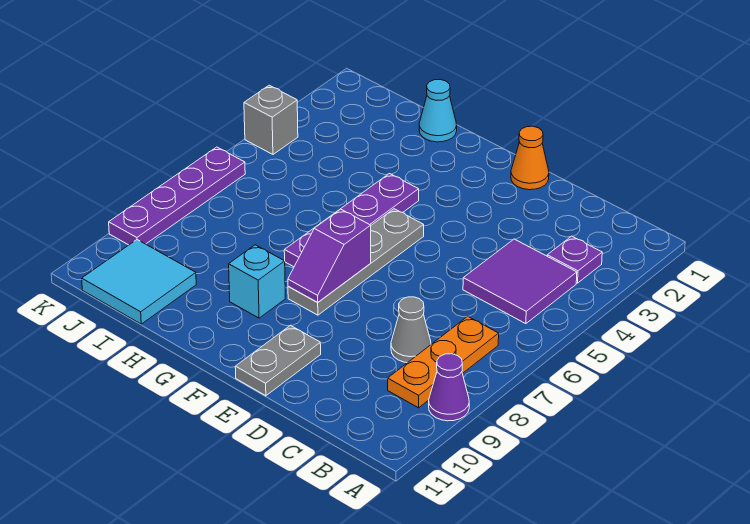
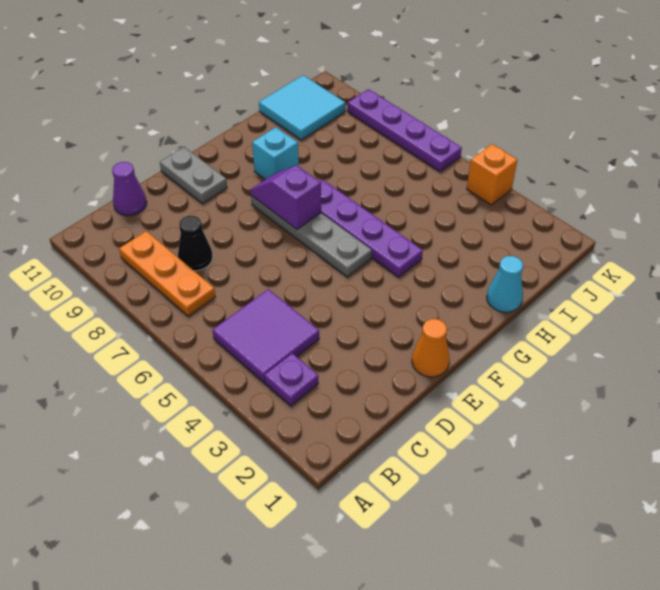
purple cone A9 level 1 -> purple cone C11 level 1
grey cone C8 level 1 -> black cone C8 level 1
grey brick K4 level 1 -> orange brick K4 level 1

